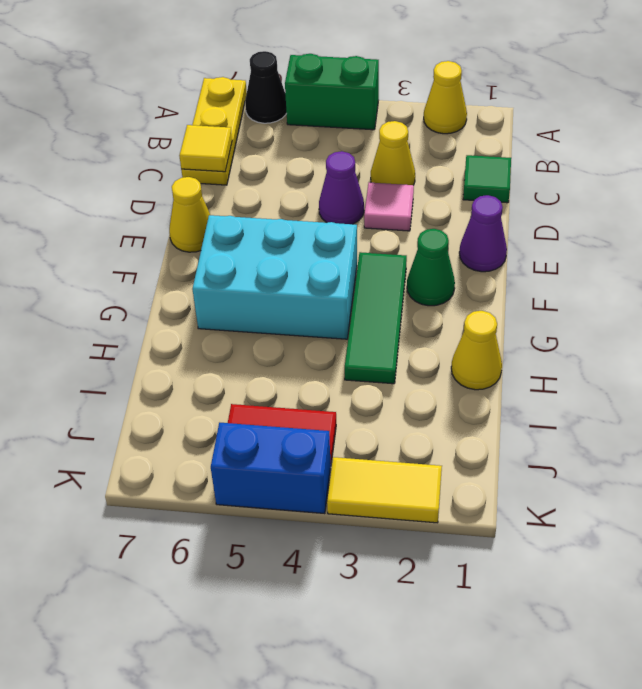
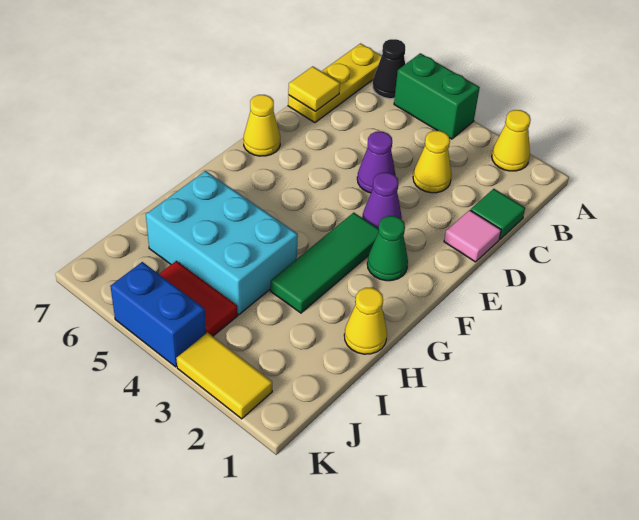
pink tile D3 level 1 -> pink tile D1 level 1
purple cone E1 level 1 -> purple cone E3 level 1
cyan brick F4:G6 level 1 -> cyan brick H4:I6 level 1

